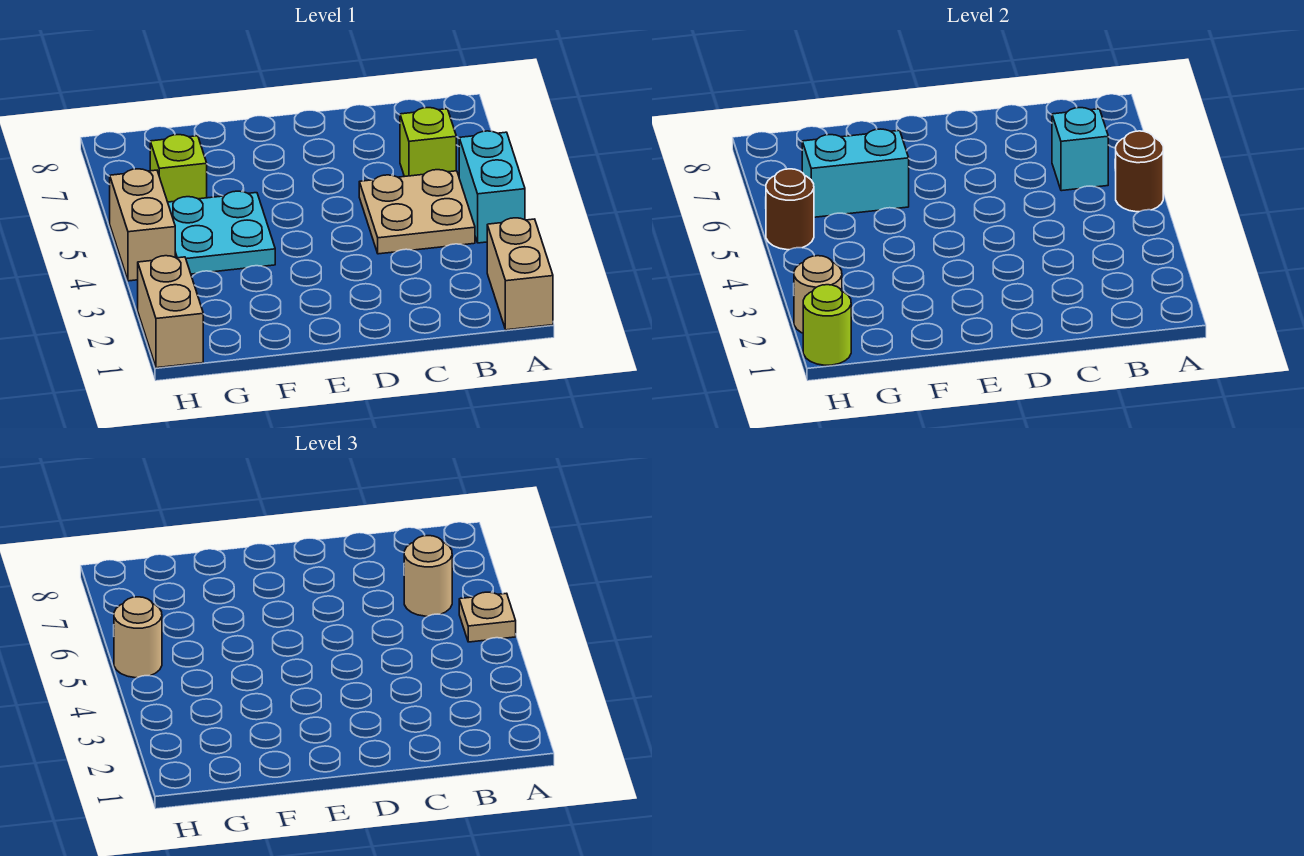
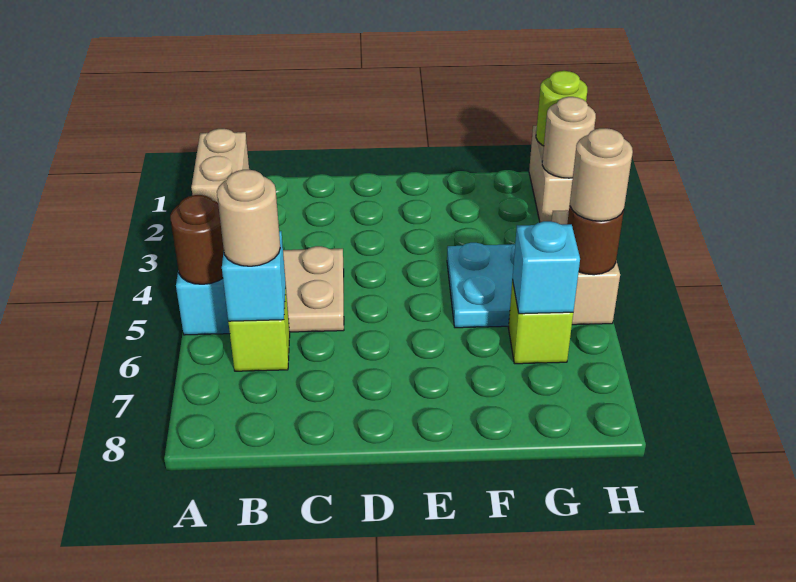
tan plate A5 level 3 -> none
cyan brick F6:G6 level 2 -> cyan brick G6 level 2

